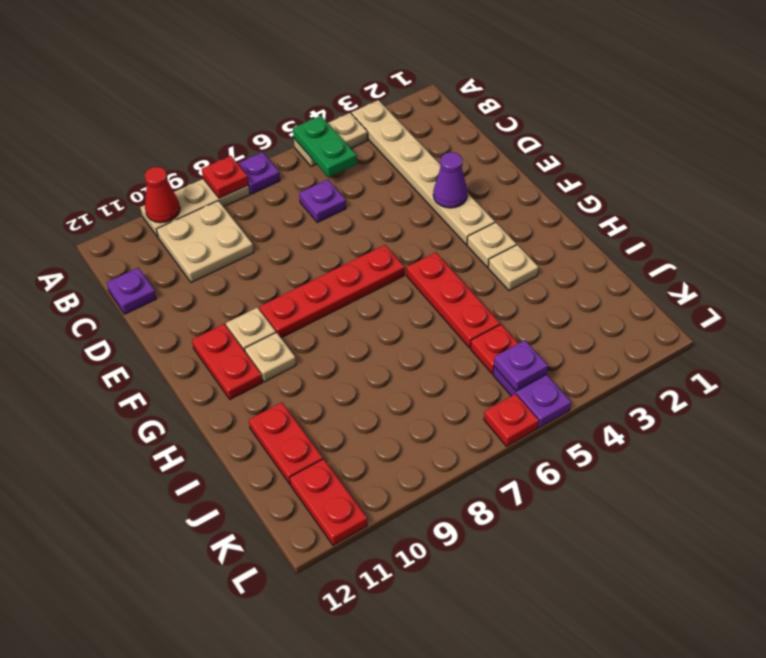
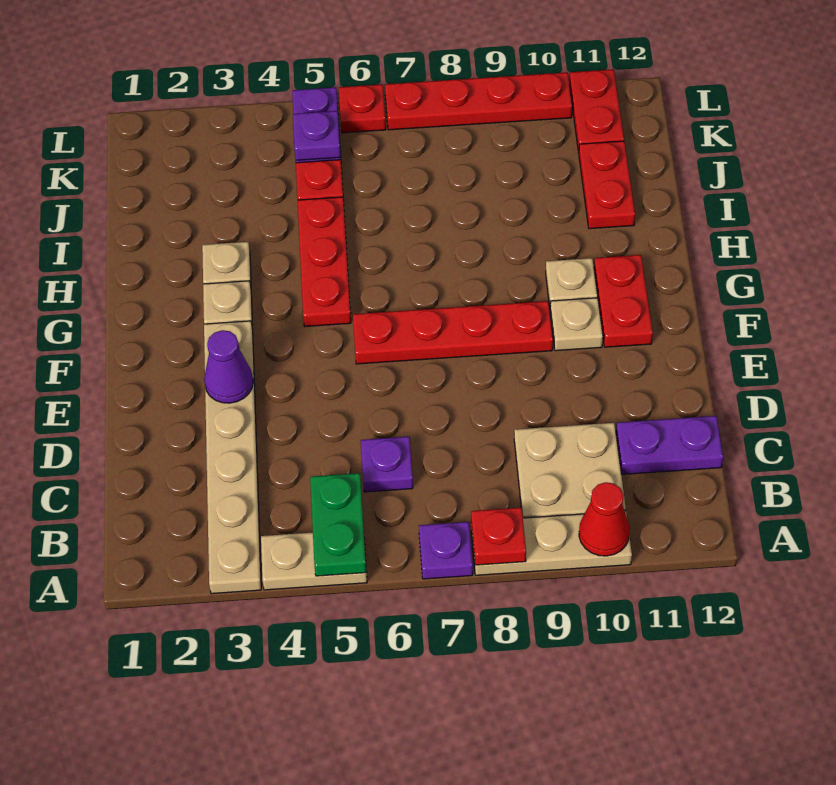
purple plate C12 level 1 -> purple plate C11:C12 level 1
none -> red plate L7:L10 level 1

